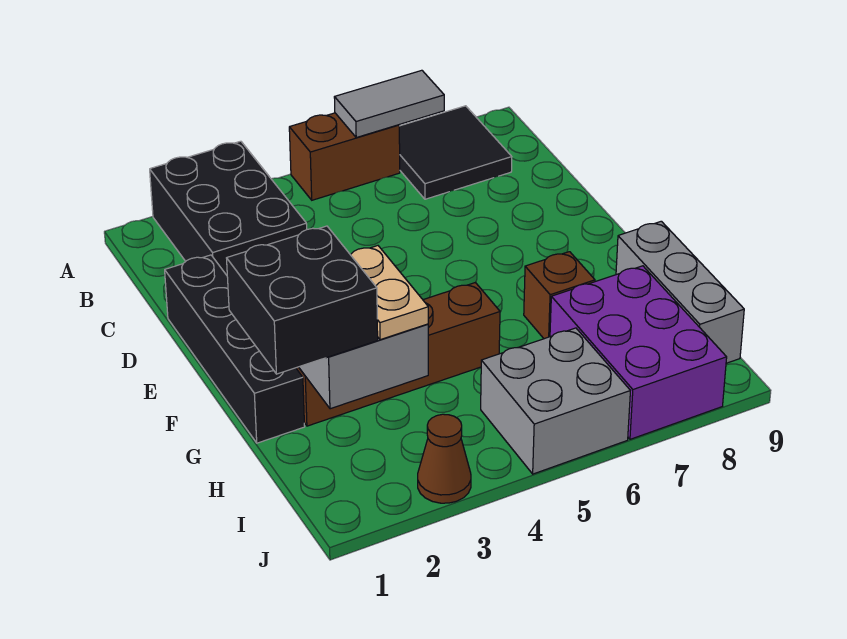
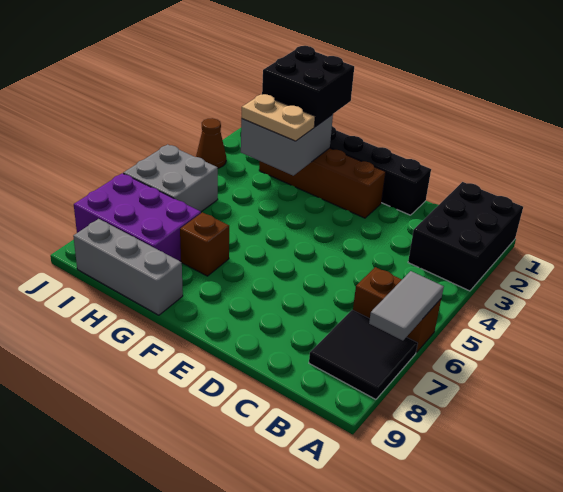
black brick A2:C3 level 1 -> black brick A1:B3 level 1
brown brick A5:A6 level 1 -> brown brick A6:B6 level 1
brown brick G2:G5 level 1 -> brown brick E2:H2 level 1

